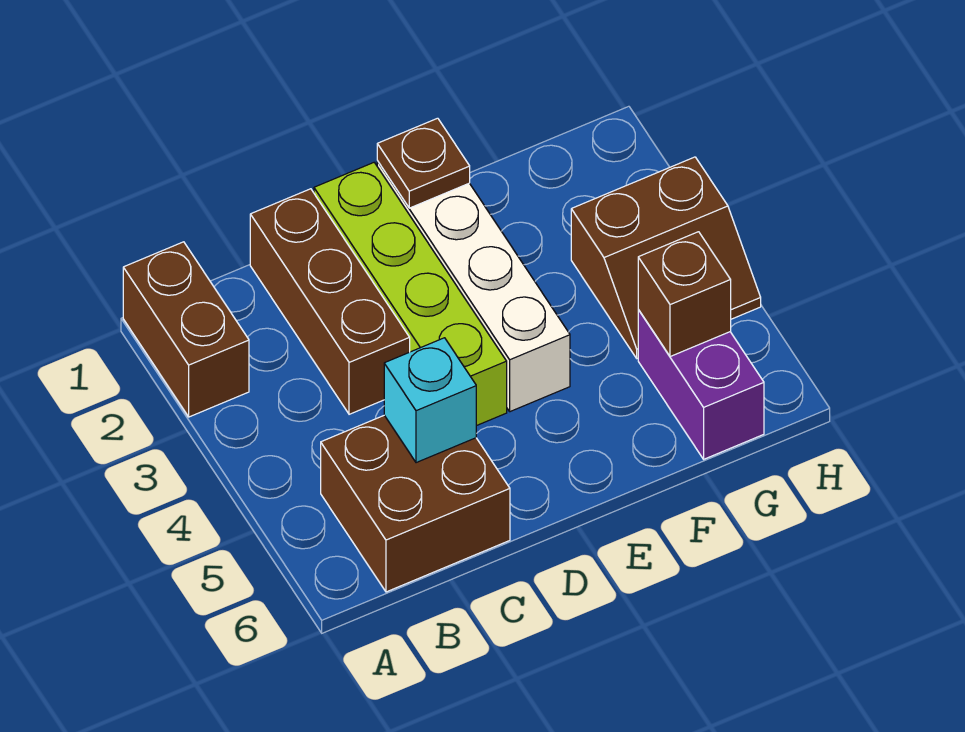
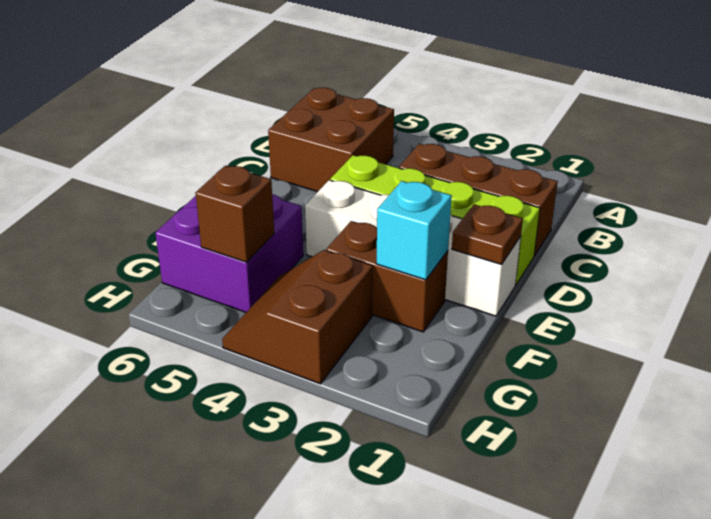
brown brick A1:A2 level 1 -> brown brick F2:F3 level 1
cyan brick C5 level 2 -> cyan brick F2 level 2
purple brick G5:G6 level 1 -> purple brick F5:G6 level 1

